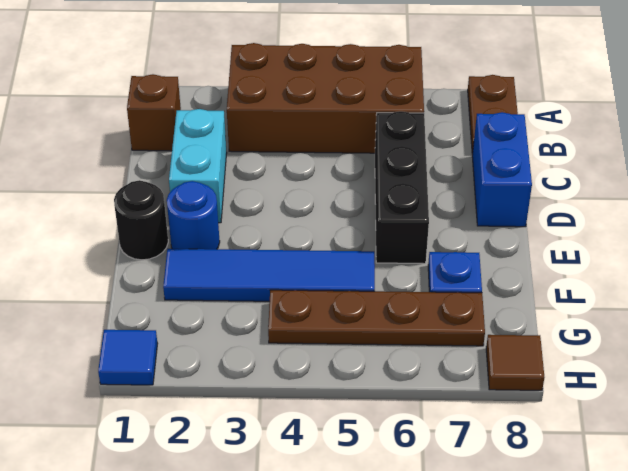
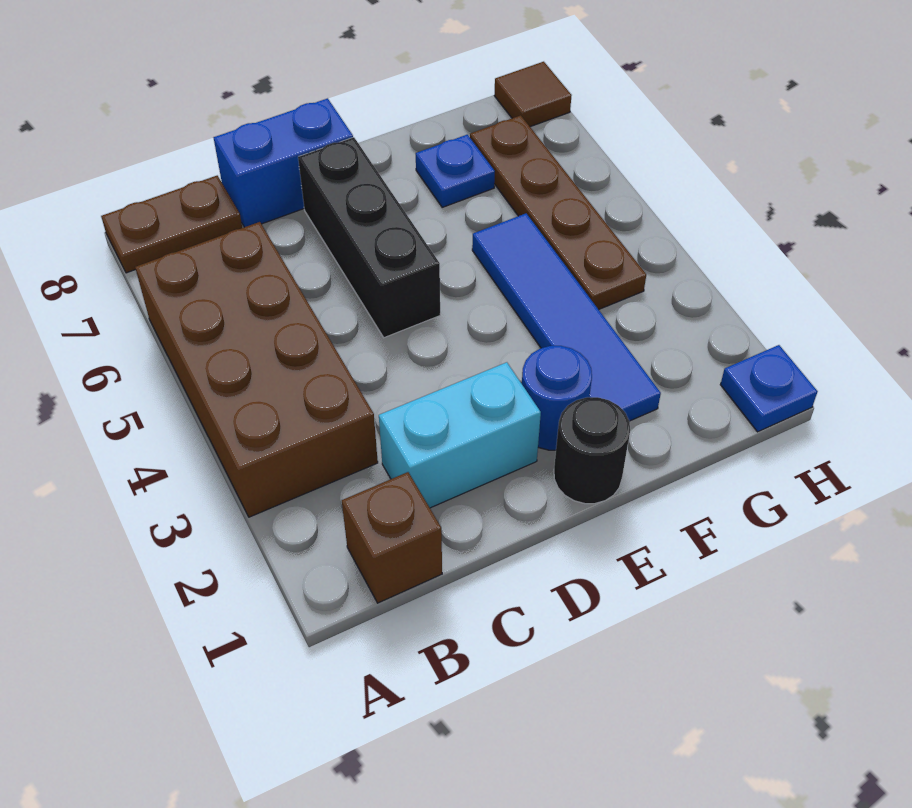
black brick C6:E6 level 1 -> black brick D5:D7 level 1
blue tile H1 level 1 -> blue plate H1 level 1

